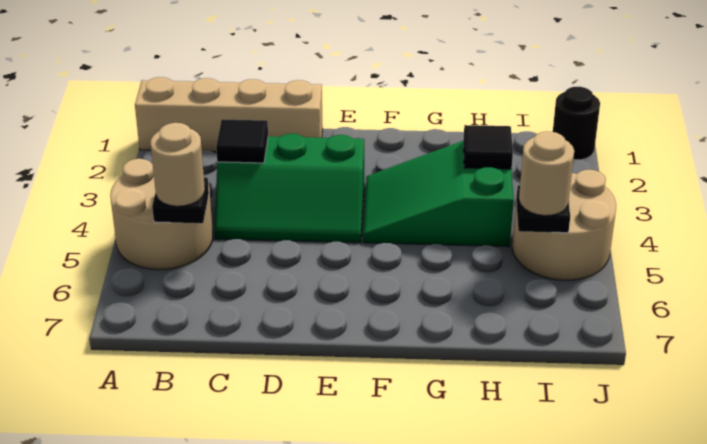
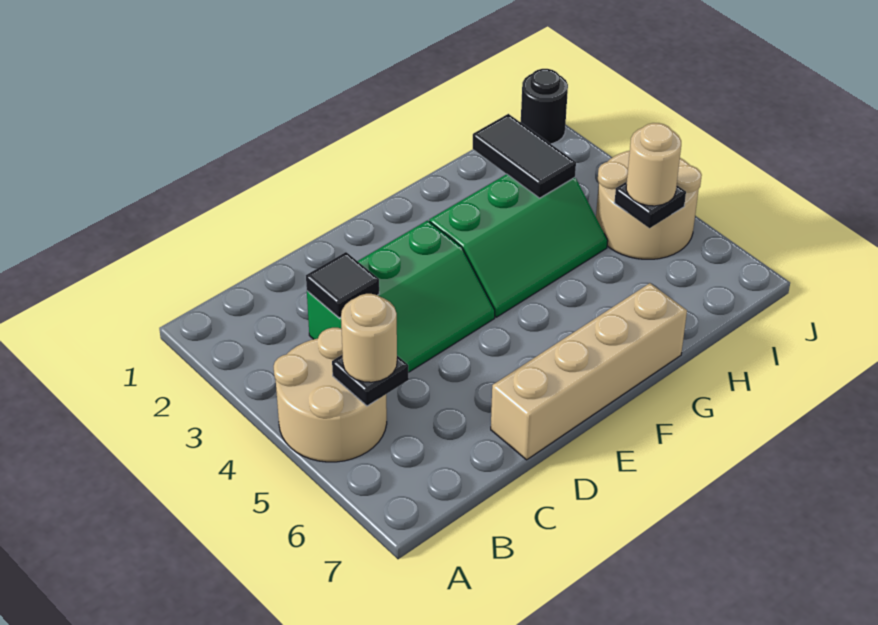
tan brick A1:D1 level 1 -> tan brick D7:G7 level 1
green slope F3:H4 level 1 top H -> green slope F3:H4 level 1 top 3
black tile H3 level 2 -> black tile H2:H3 level 2

